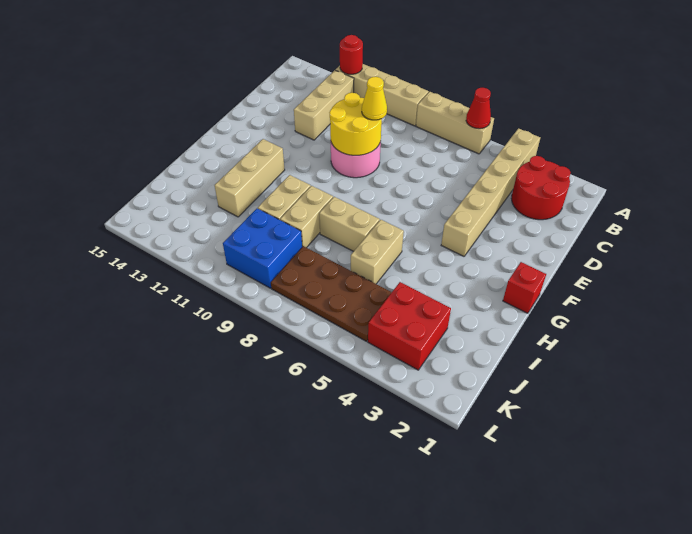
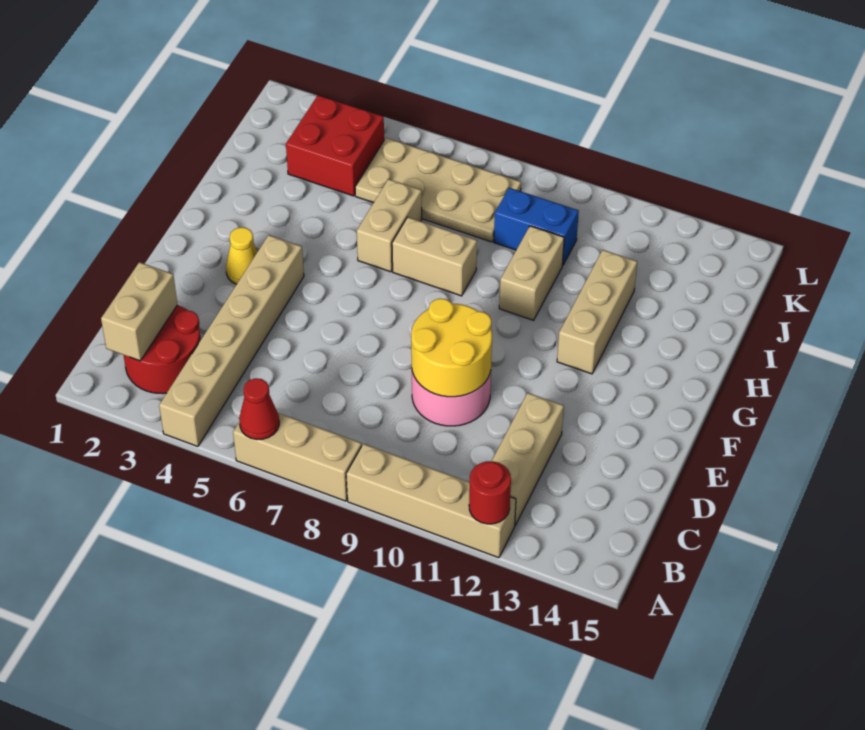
yellow cone D9 level 3 -> yellow cone F3 level 1
red brick G1 level 1 -> none
tan brick H9:I9 level 1 -> tan brick B2:C2 level 2
brown plate J5:K8 level 1 -> tan plate J5:K8 level 1
blue brick J9:K10 level 1 -> blue brick J9:J10 level 1

